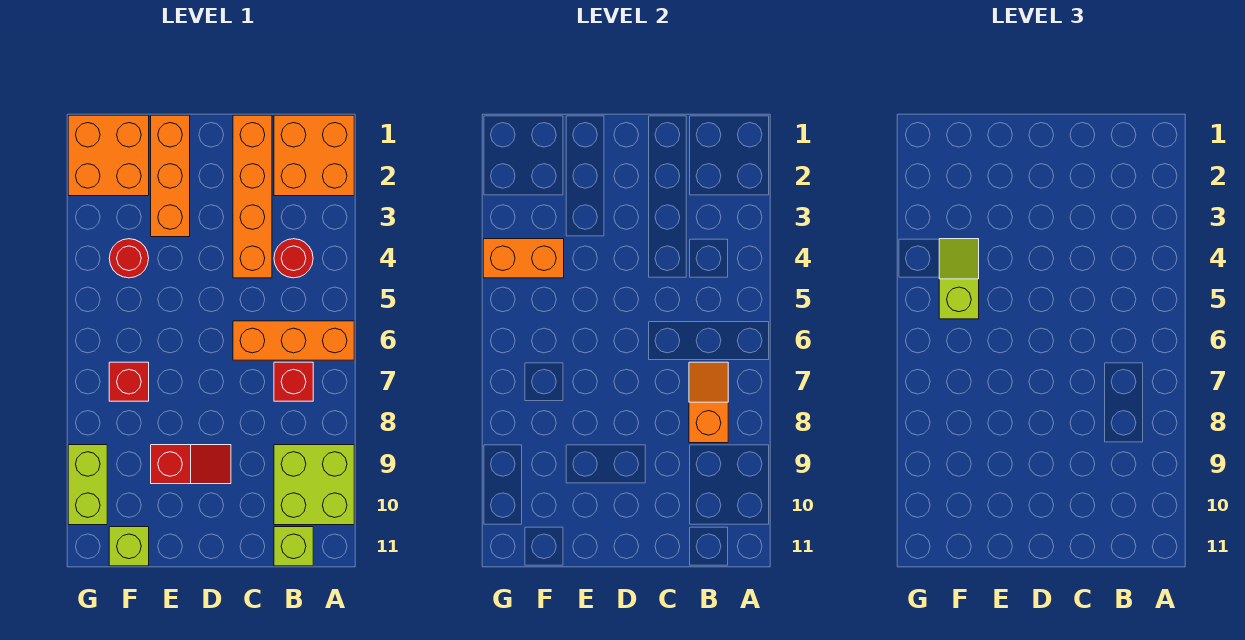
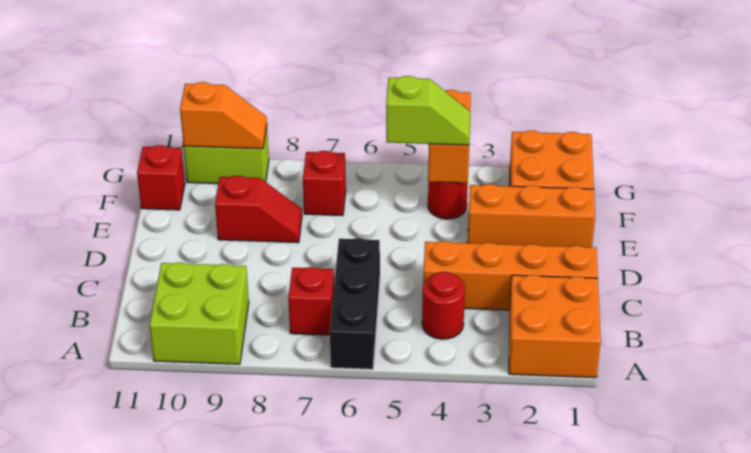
orange brick A6:C6 level 1 -> black brick A6:C6 level 1
orange slope B7:B8 level 2 top 8 -> orange slope G9:G10 level 2 top 10
lime brick B11 level 1 -> none
red slope D9:E9 level 1 top E -> red slope E8:E9 level 1 top 9
lime brick F11 level 1 -> red brick F11 level 1

